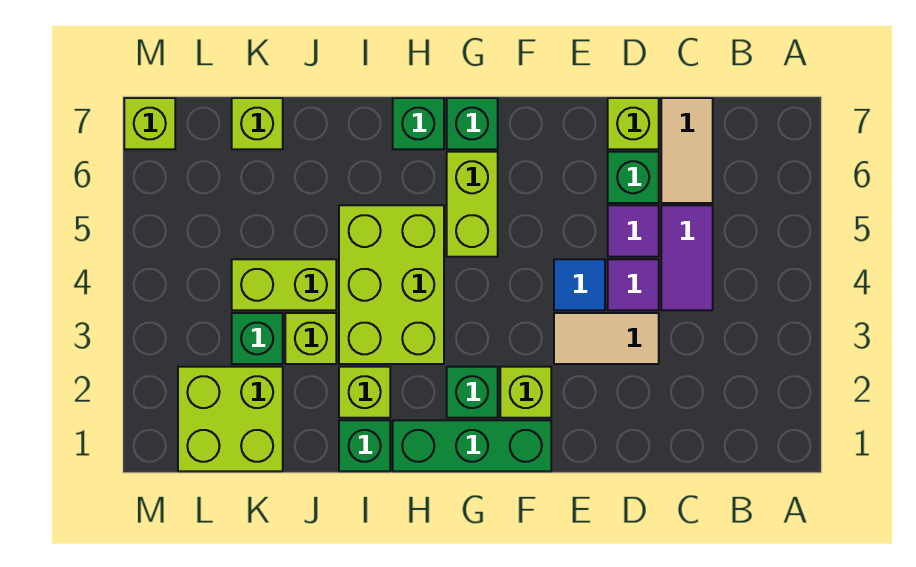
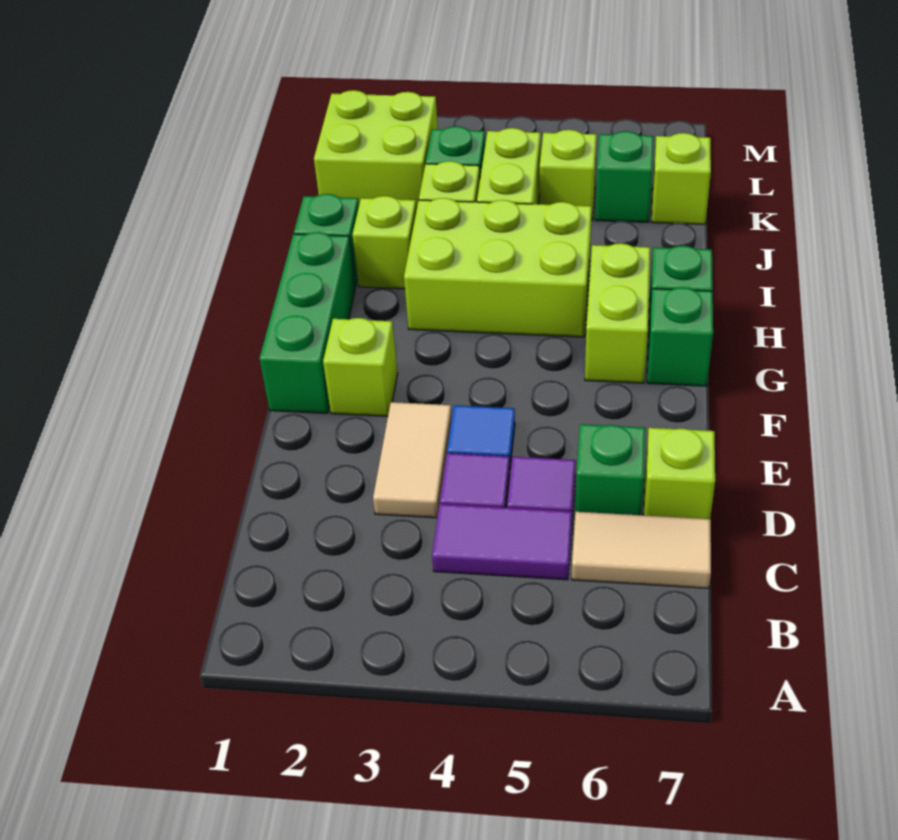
green brick G2 level 1 -> green brick K6 level 1
lime brick G5:G6 level 1 -> lime brick G6:H6 level 1
lime brick M7 level 1 -> lime brick K5 level 1

